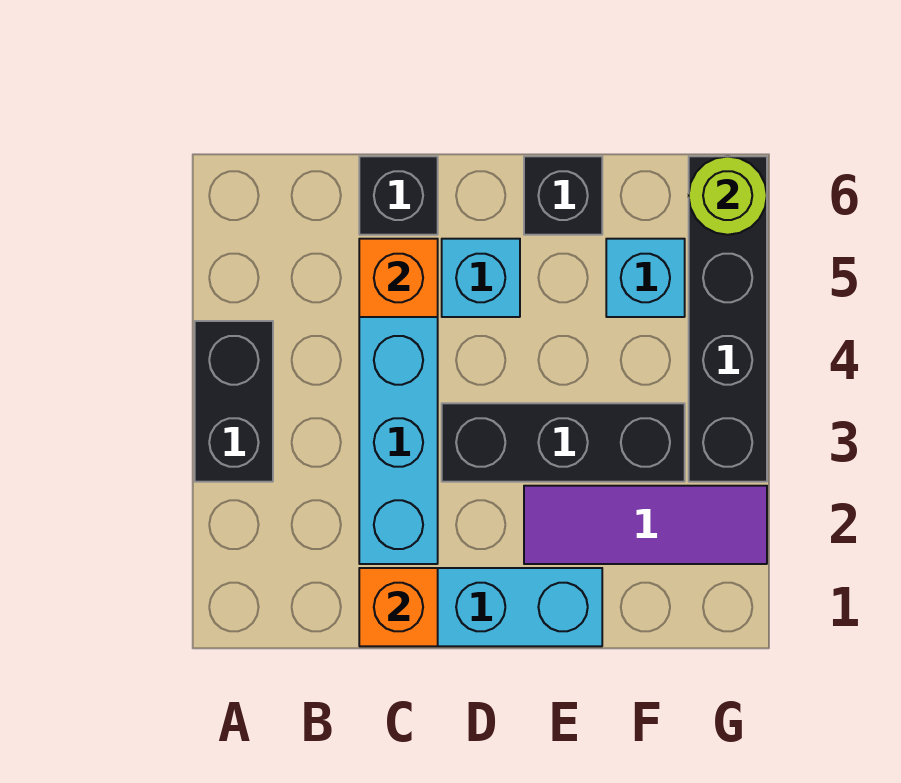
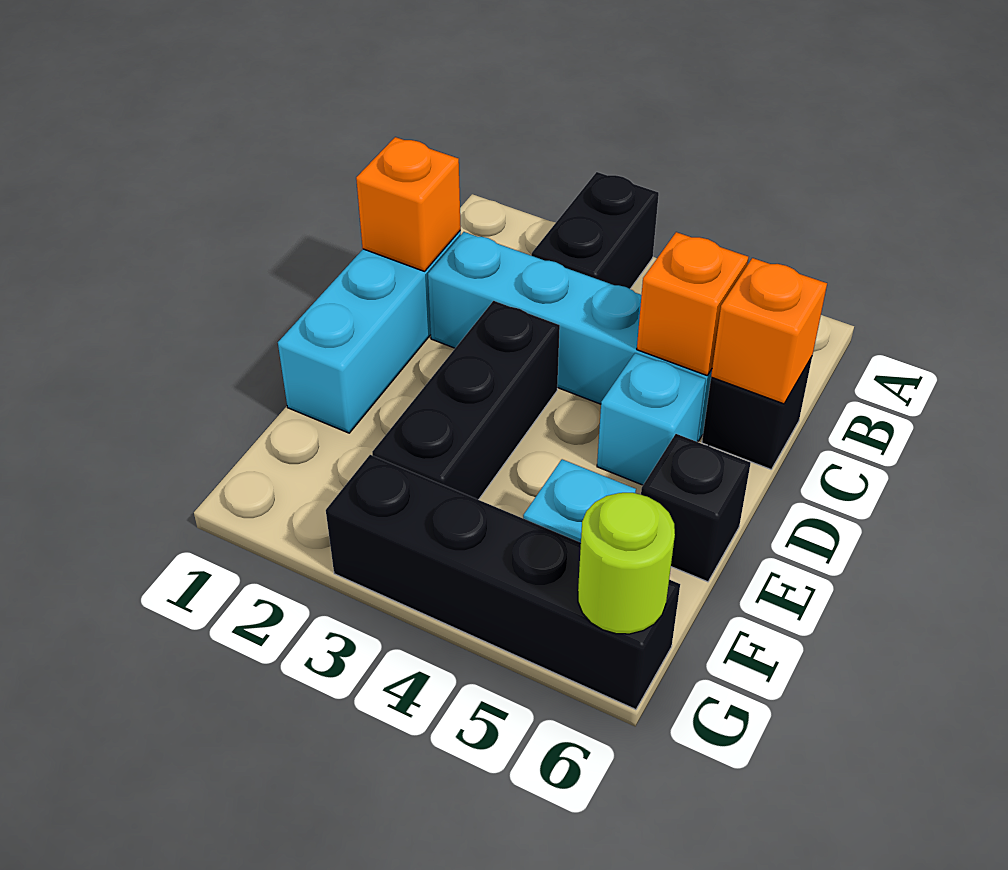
black brick A3:A4 level 1 -> black brick A3:B3 level 1
none -> orange brick C6 level 2
purple tile E2:G2 level 1 -> none

